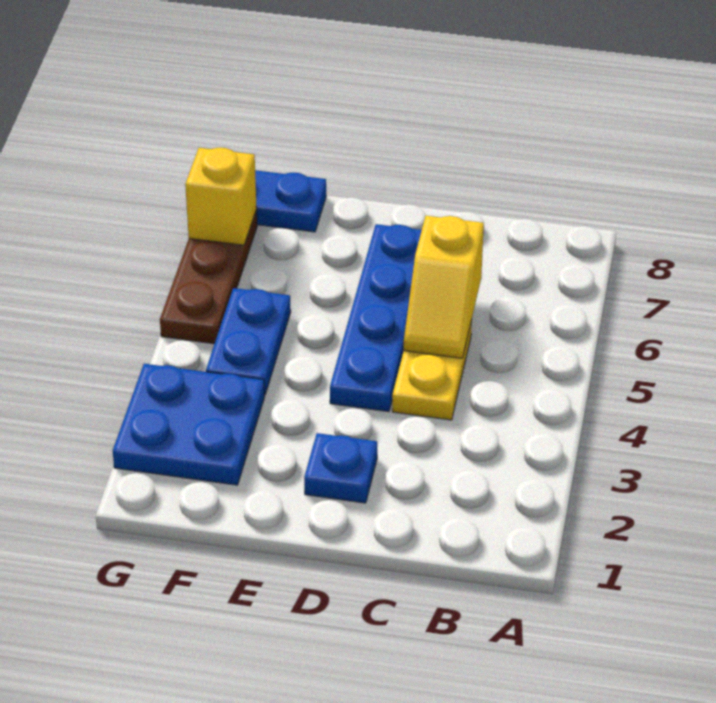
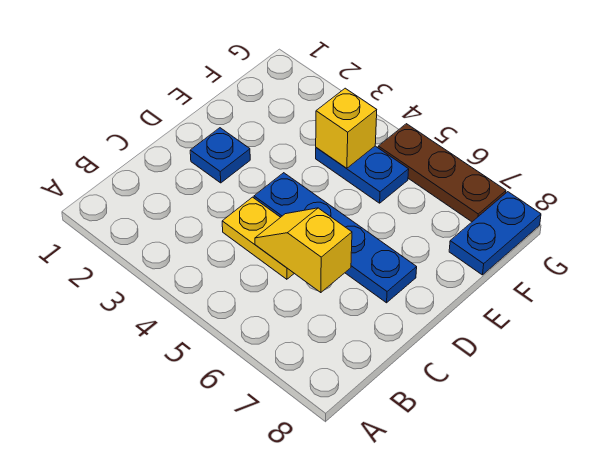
blue plate F2:G3 level 1 -> none
yellow brick G7 level 2 -> yellow brick F4 level 2

